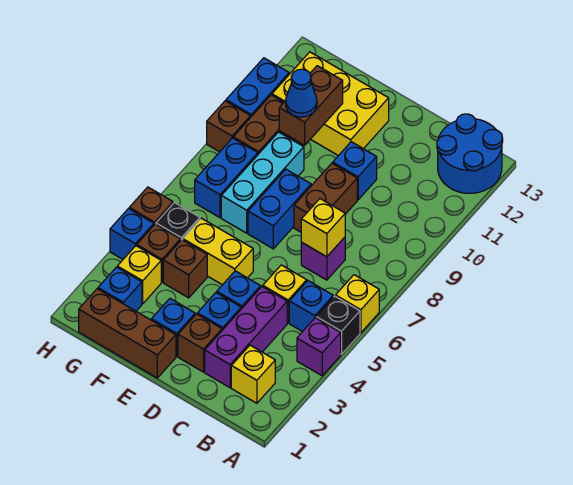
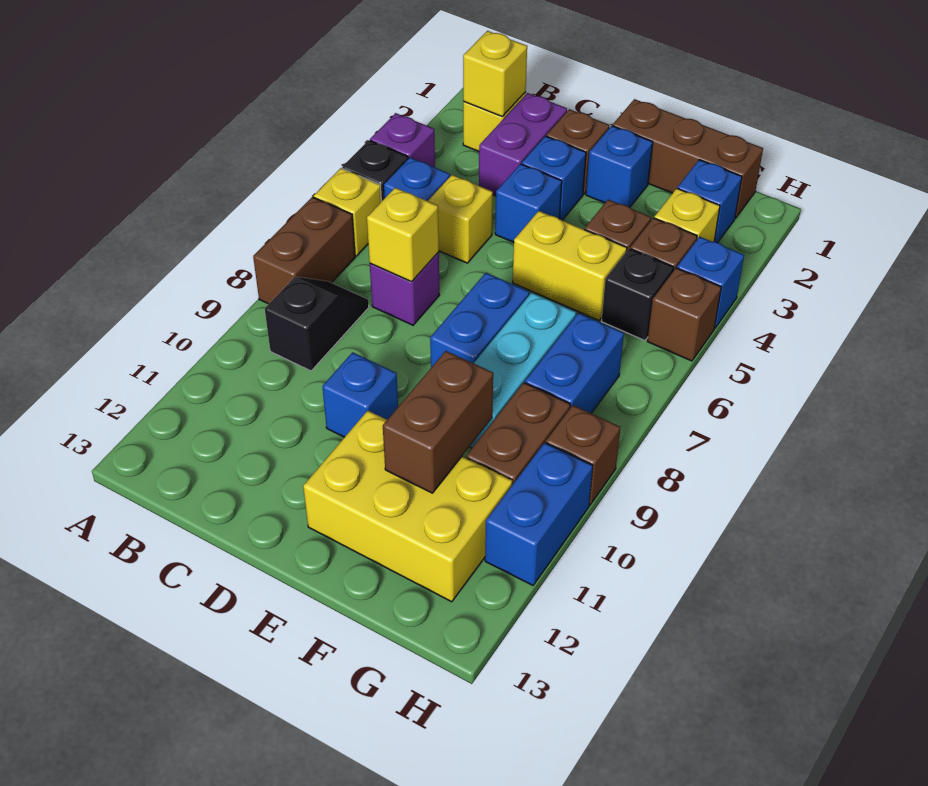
blue round brick A12:B13 level 1 -> none
none -> yellow brick B2 level 2
none -> black slope B8:B9 level 1 top 9
purple brick C2:C4 level 1 -> purple brick C2:C3 level 1
brown brick D8:D9 level 1 -> brown brick A7:A8 level 1
blue cone F10 level 3 -> none

